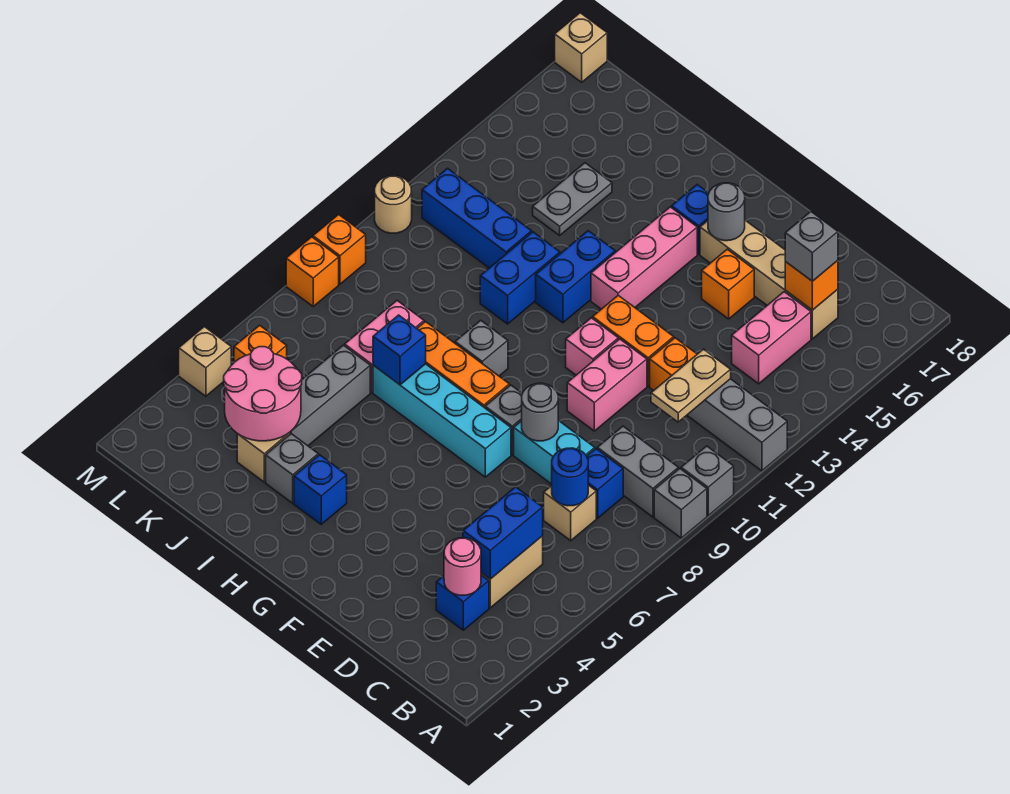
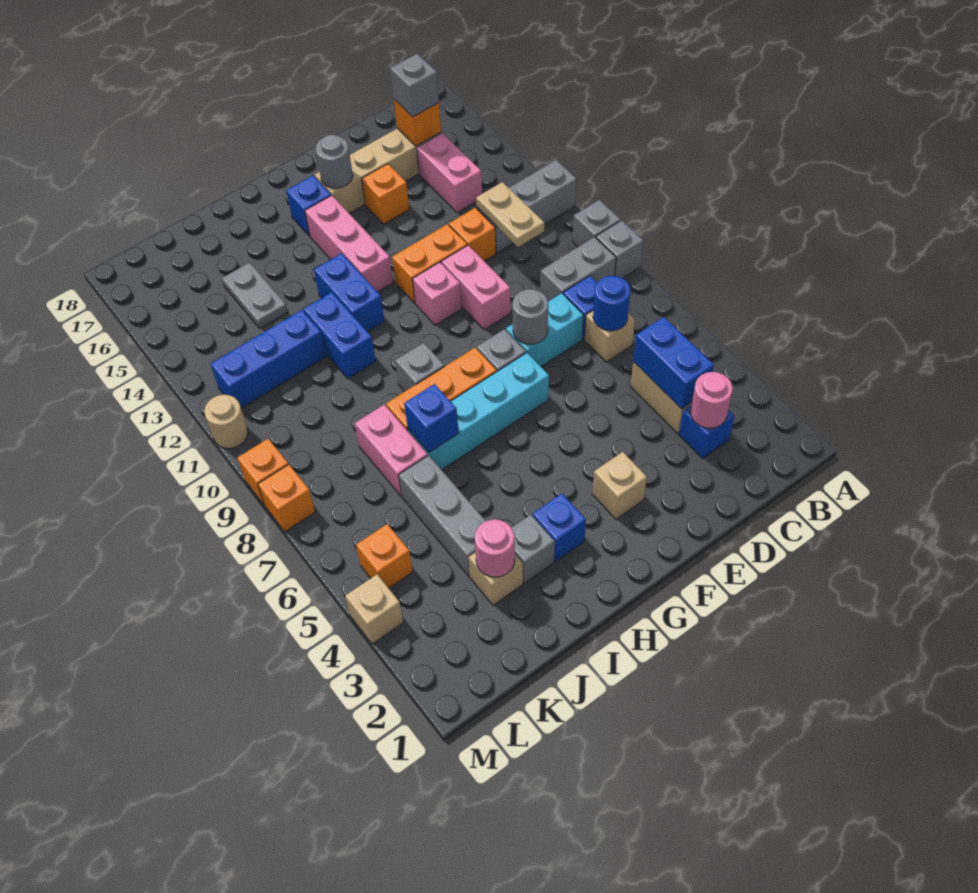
pink round brick J3:K4 level 2 -> pink round brick J3 level 2
tan brick M18 level 1 -> tan brick F3 level 1

